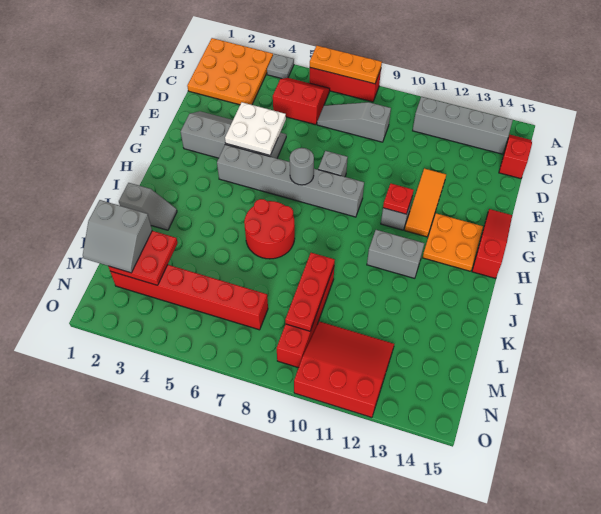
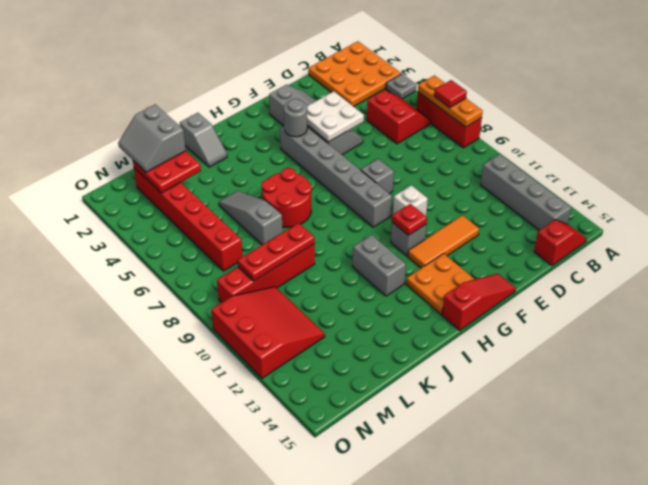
none -> red tile A7 level 3
grey slope C7:C9 level 1 top 9 -> grey slope K5:K7 level 1 top 7
none -> white brick F10 level 1
grey round brick G7 level 2 -> grey round brick G4 level 2

